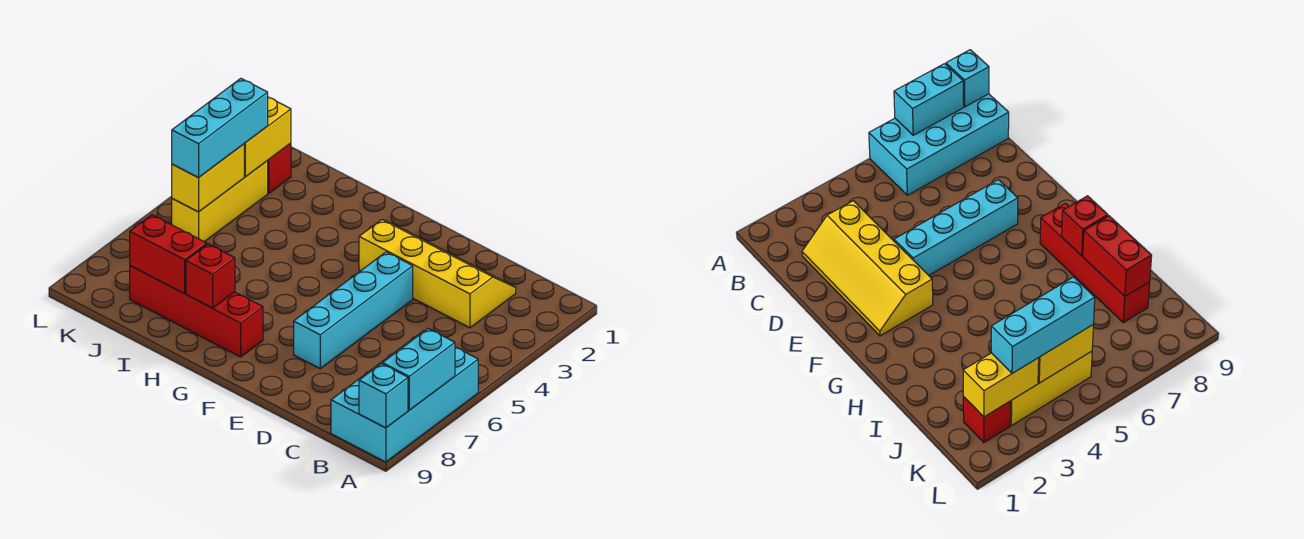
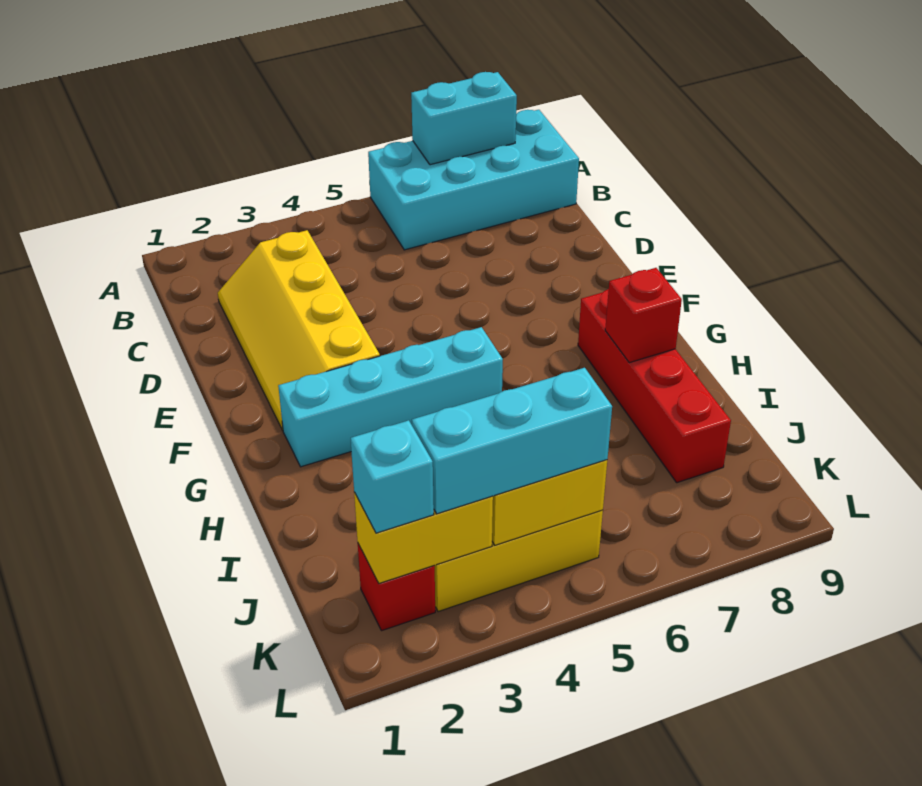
cyan brick A9 level 2 -> cyan brick K2 level 3
cyan brick E4:E7 level 1 -> cyan brick G2:G5 level 1
red brick I8:J8 level 2 -> none

